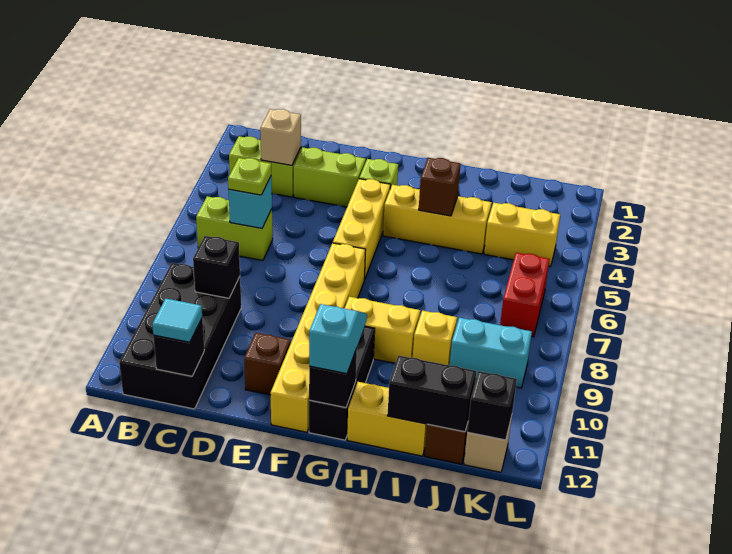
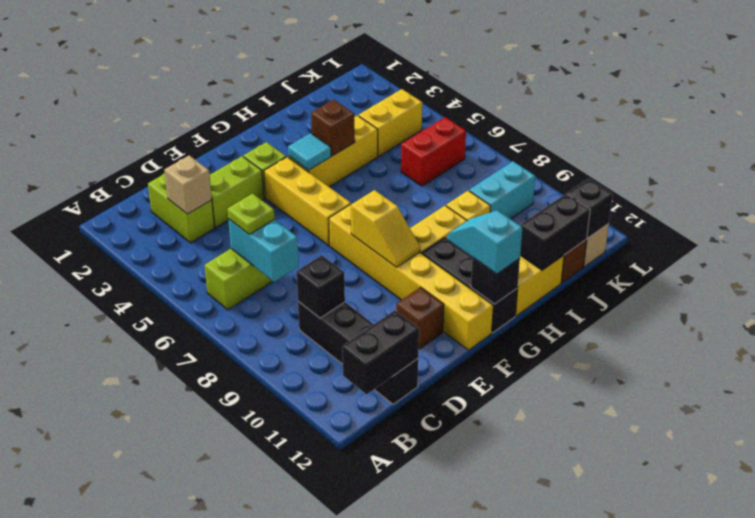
lime brick B3:C3 level 1 -> lime brick C2:C3 level 1
black brick B9:C12 level 1 -> black brick C9:C12 level 1
cyan brick C6 level 2 -> cyan brick C6:C7 level 2
black brick C12 level 2 -> black brick B12:C12 level 2
cyan tile C12 level 3 -> cyan tile G4 level 2
none -> yellow slope F8:F9 level 2 top 8
red brick K6:K7 level 1 -> red brick J6:K6 level 1

